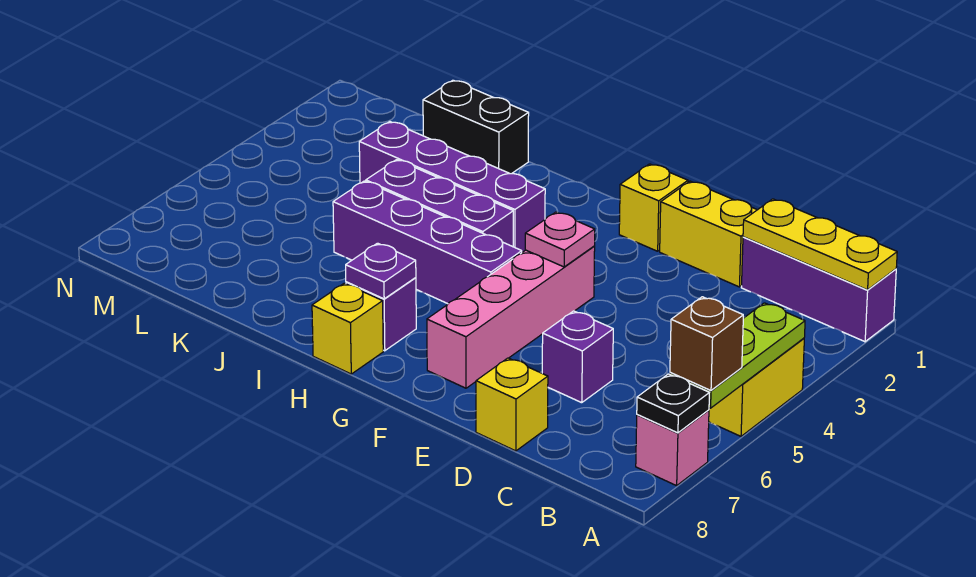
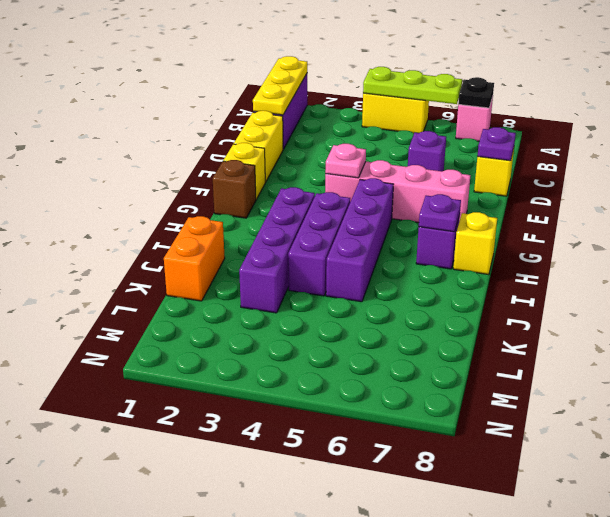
brown brick A6 level 3 -> brown brick G1 level 1
none -> purple plate D8 level 2
black brick J1:K1 level 1 -> orange brick J1:K1 level 1

